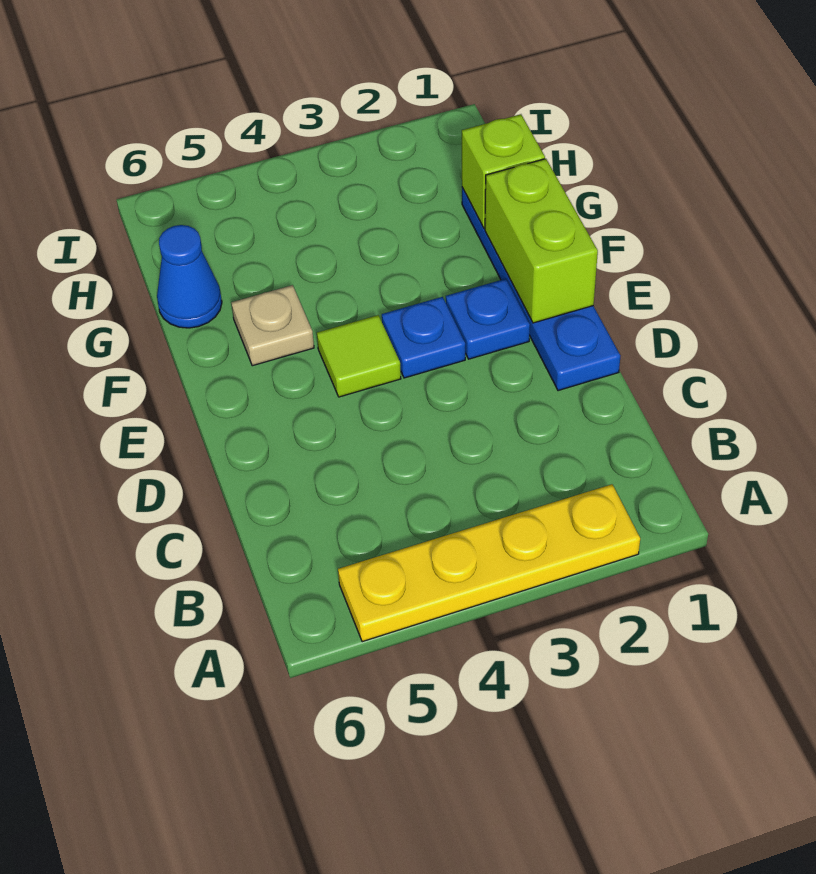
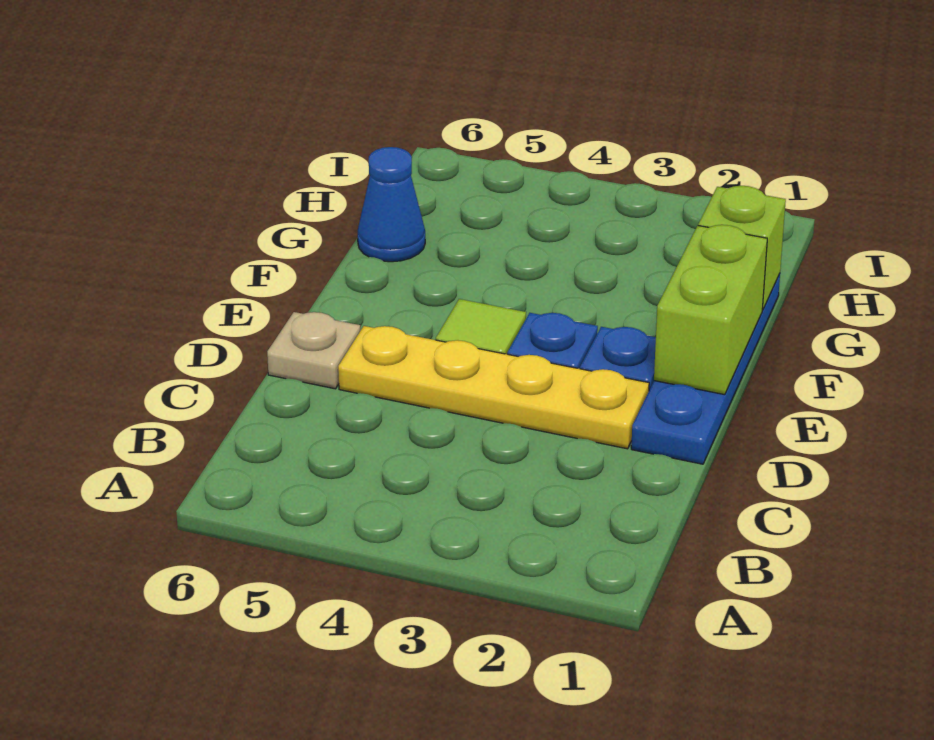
yellow plate A2:A5 level 1 -> yellow plate D2:D5 level 1
tan plate F5 level 1 -> tan plate D6 level 1

